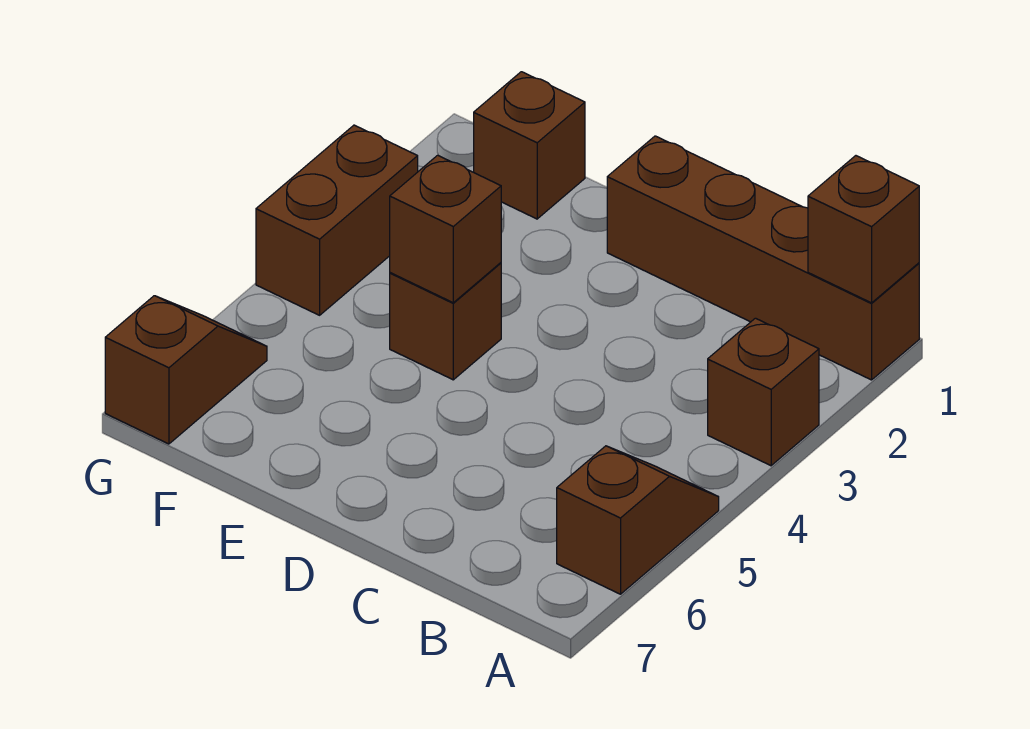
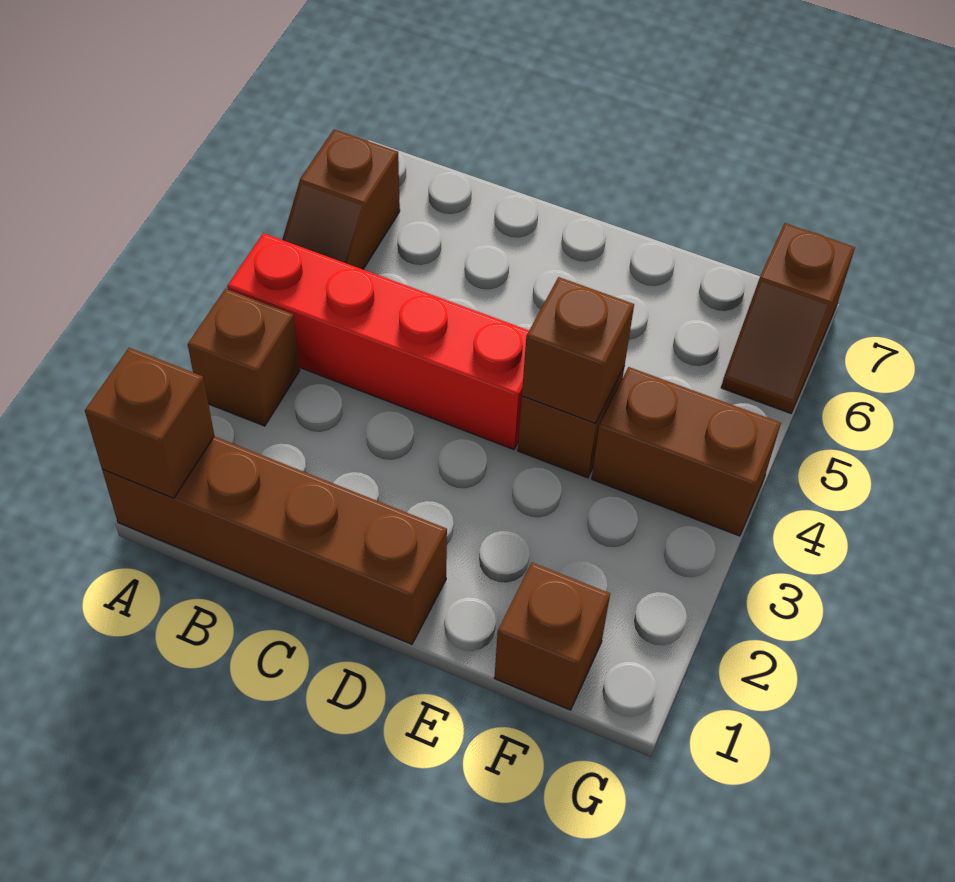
none -> red brick A4:D4 level 1
brown brick G3:G4 level 1 -> brown brick F4:G4 level 1

